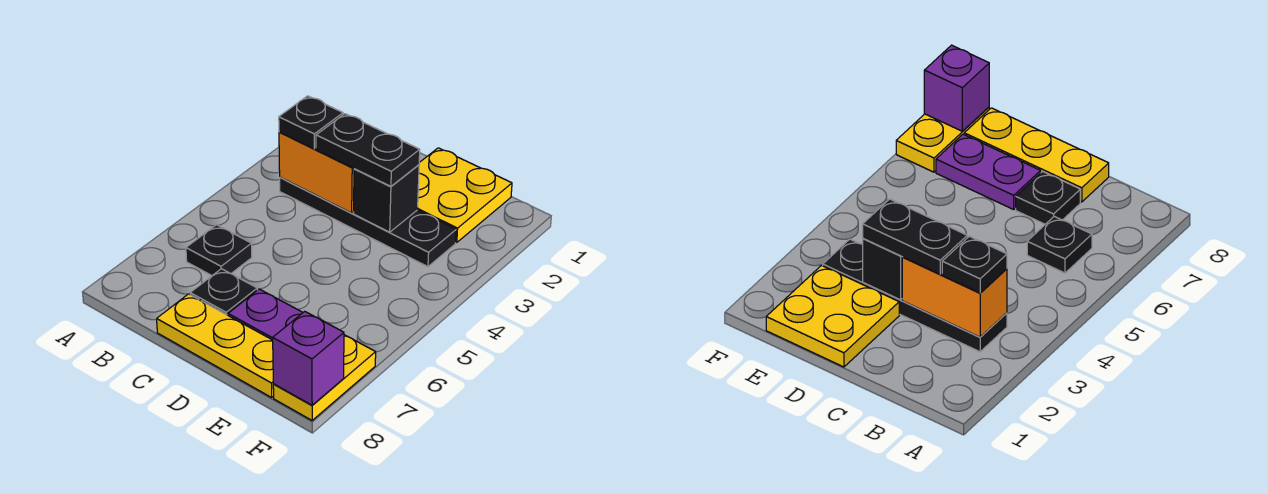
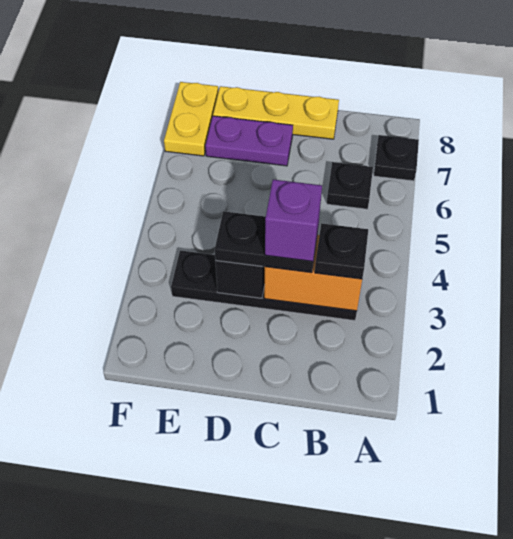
black plate C7 level 1 -> black plate A7 level 1
yellow plate D1:E2 level 1 -> none
purple brick F8 level 2 -> purple brick C3 level 4

